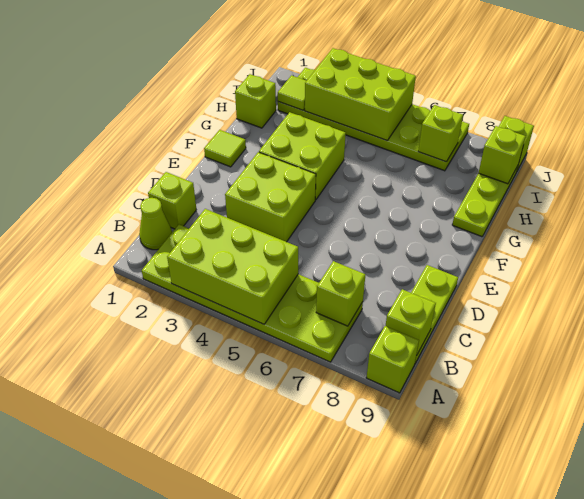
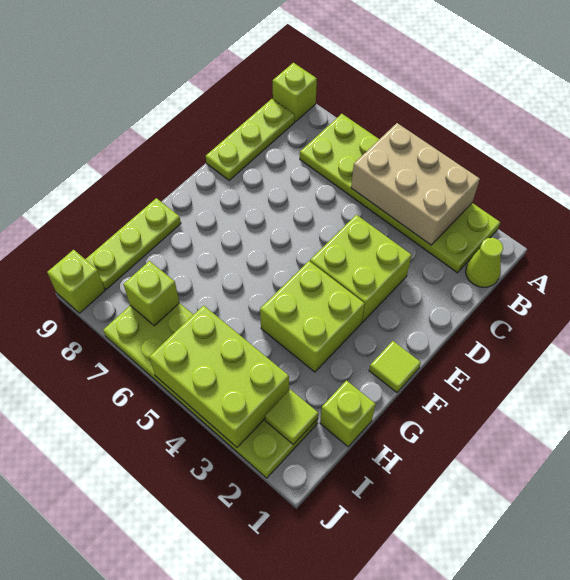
lime brick A3:B5 level 2 -> tan brick A3:B5 level 2
lime brick B7 level 2 -> none
lime brick B9 level 2 -> none
lime brick C1 level 1 -> none
lime brick I9 level 2 -> none

